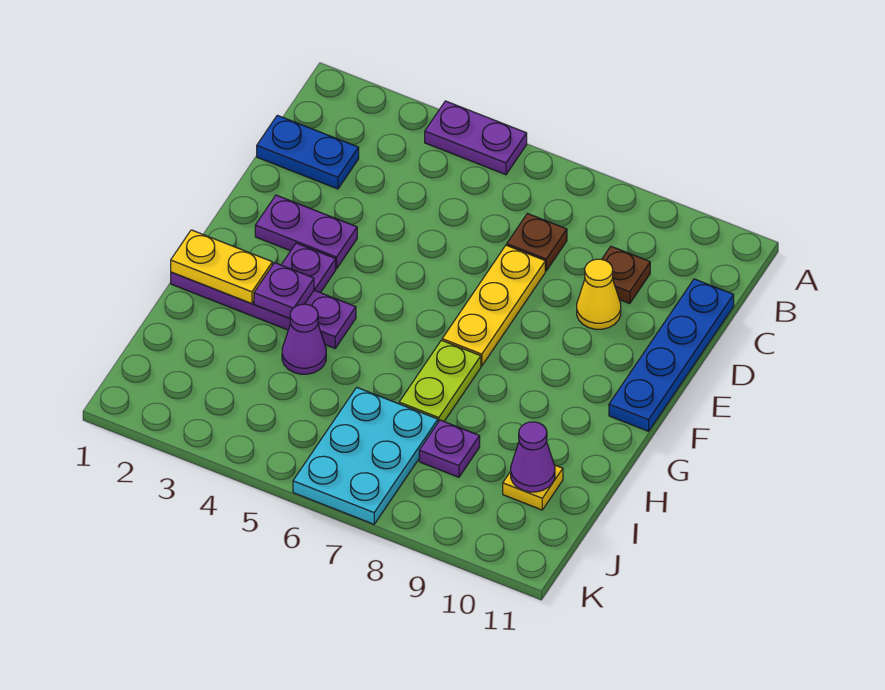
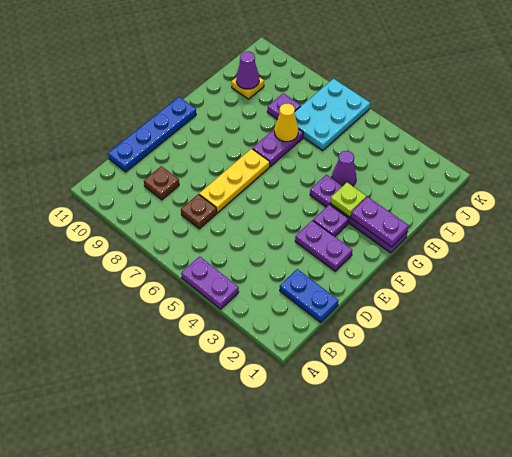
yellow cone D9 level 1 -> yellow cone H7 level 2
yellow plate G1:G2 level 2 -> purple plate G1:G2 level 2
purple plate G3 level 2 -> lime plate G3 level 2
lime plate G7:H7 level 1 -> purple plate G7:H7 level 1

